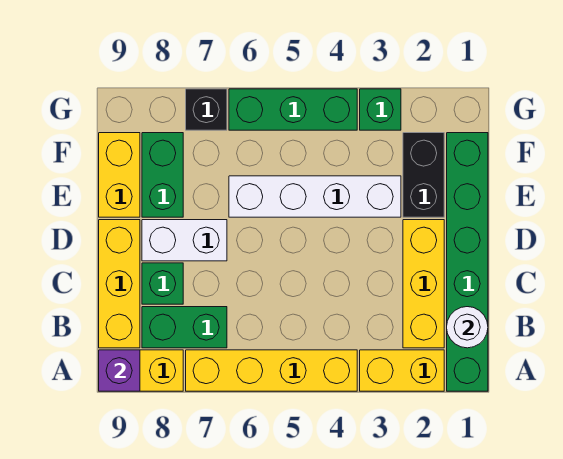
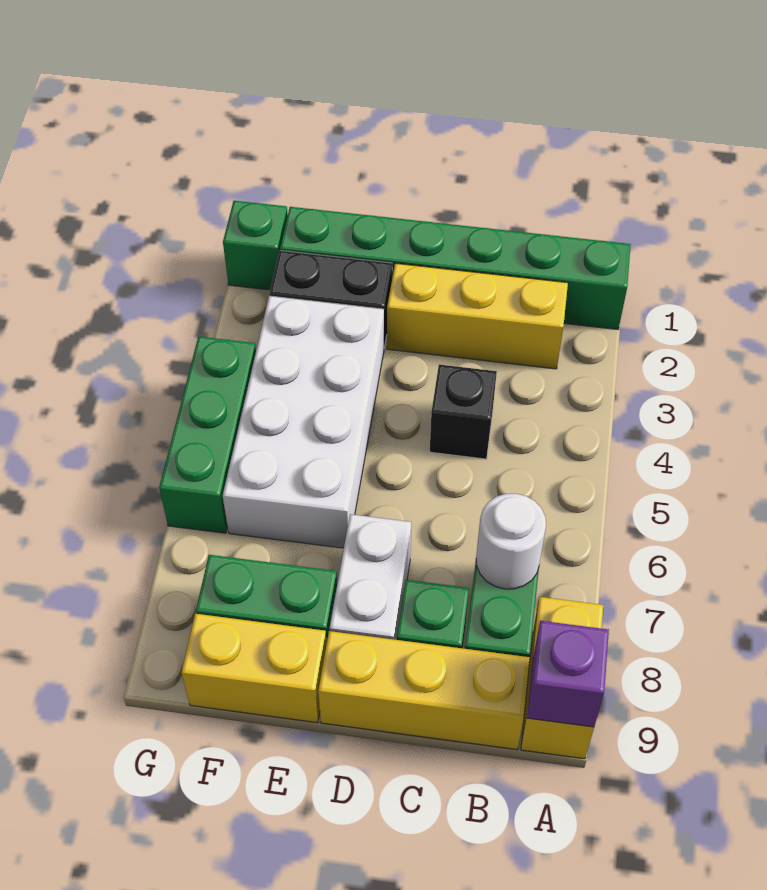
yellow brick A2:A3 level 1 -> none
yellow brick A4:A7 level 1 -> none
white round brick B1 level 2 -> white round brick B7 level 2
white brick E3:E6 level 1 -> white brick E3:F6 level 1
green brick G3 level 1 -> green brick G1 level 1
black brick G7 level 1 -> black brick C4 level 1

